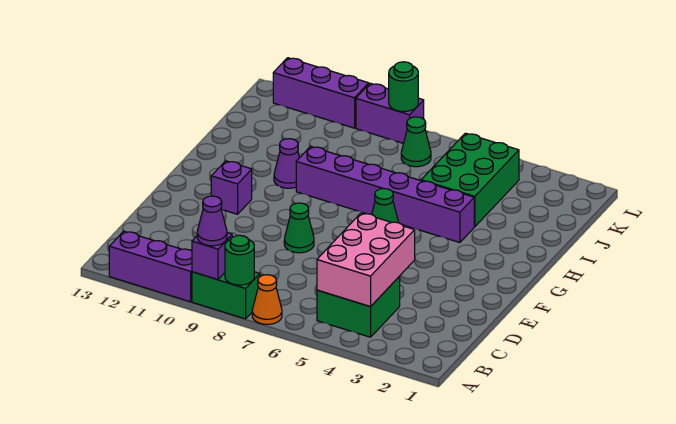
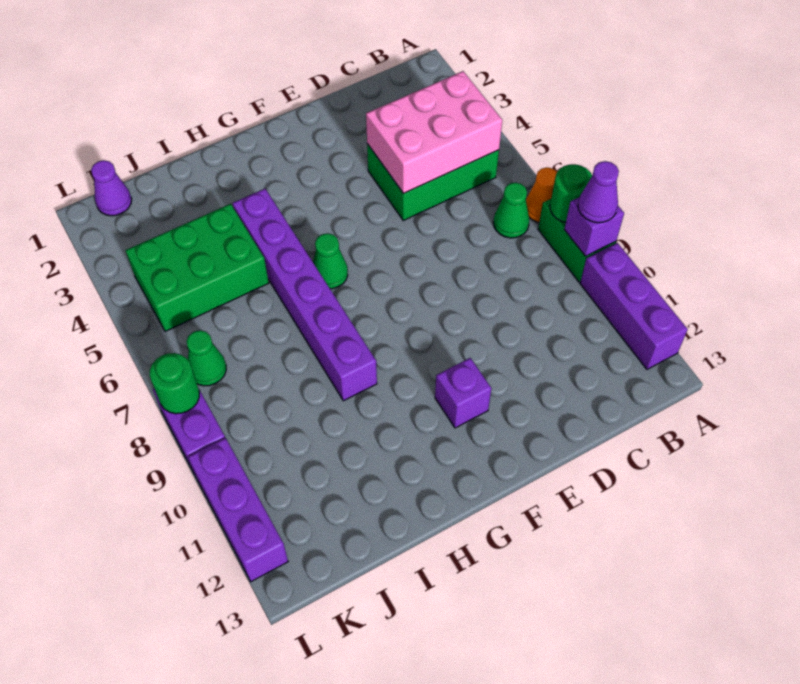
green brick B4:C5 level 1 -> green brick B4:D5 level 1
green cone E8 level 1 -> green cone B7 level 1
purple cone H10 level 1 -> purple cone K1 level 1

